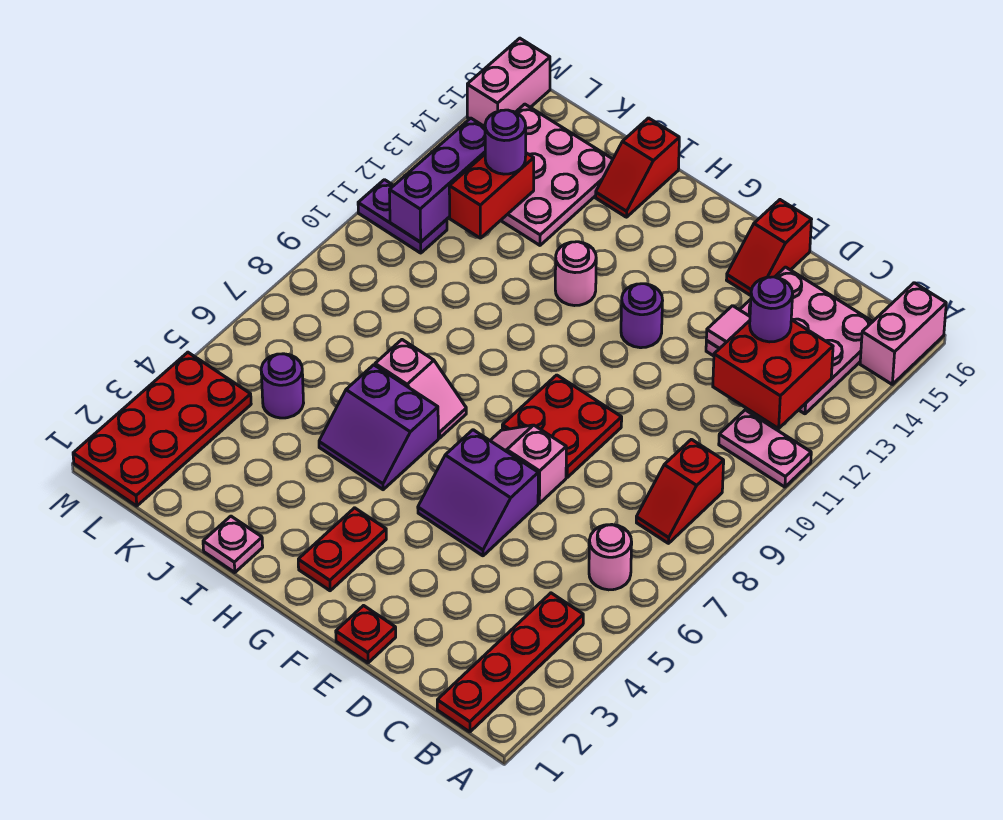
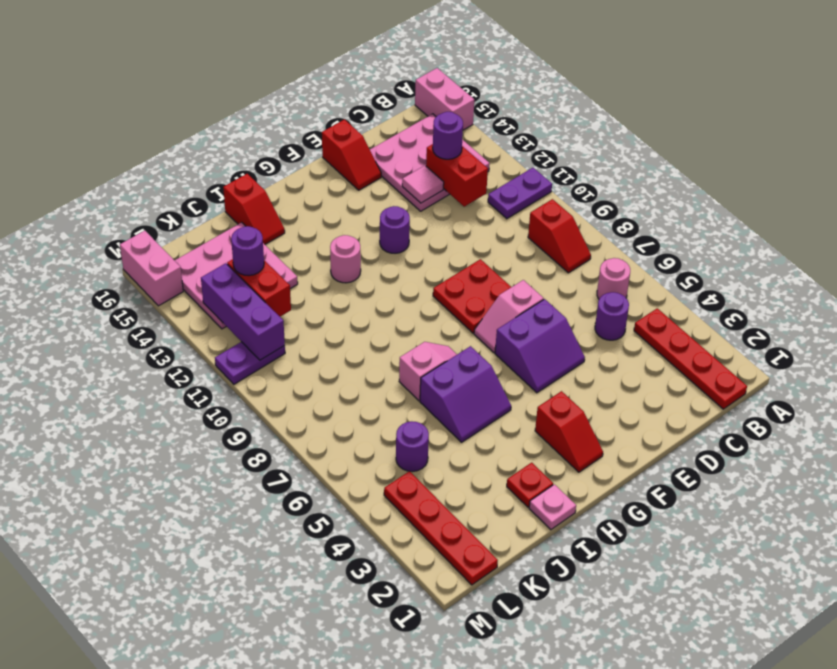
pink plate A11:B11 level 1 -> purple plate A11:B11 level 1
red brick B12:C13 level 2 -> red brick C12:C13 level 2
none -> purple round brick C5 level 1
red plate E1 level 1 -> red plate I2 level 1
red plate G2:G3 level 1 -> red slope G2:G3 level 1 top 3
red plate L1:M4 level 1 -> red plate L1:L4 level 1

